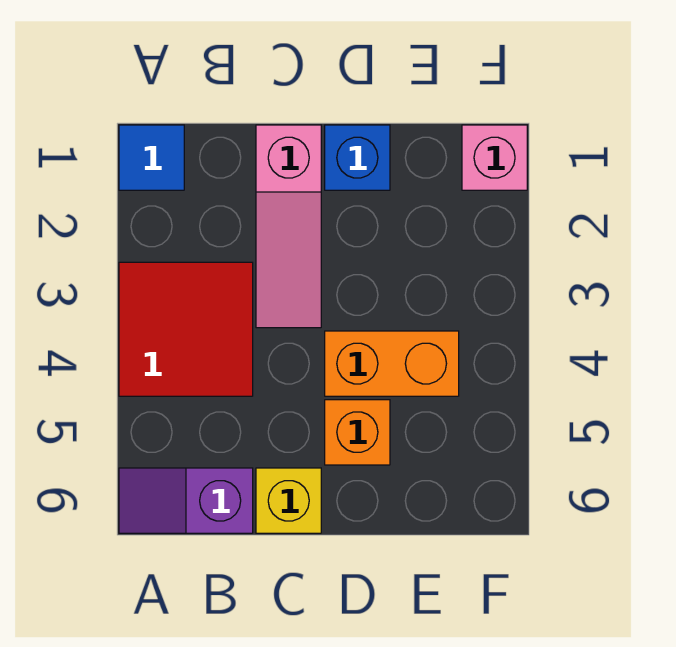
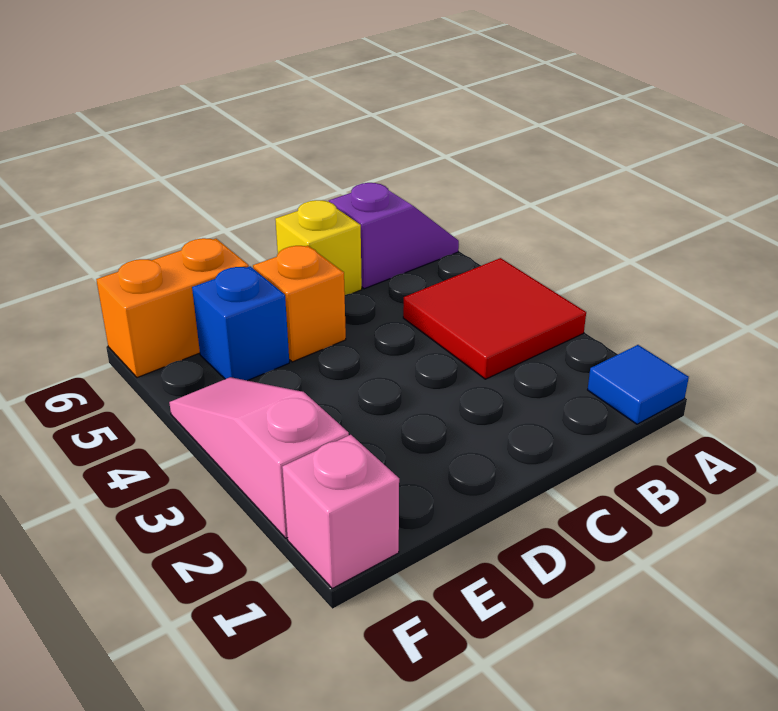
pink slope C1:C3 level 1 top 1 -> pink slope F2:F4 level 1 top 2
blue brick D1 level 1 -> blue brick E5 level 1
orange brick D4:E4 level 1 -> orange brick E6:F6 level 1

